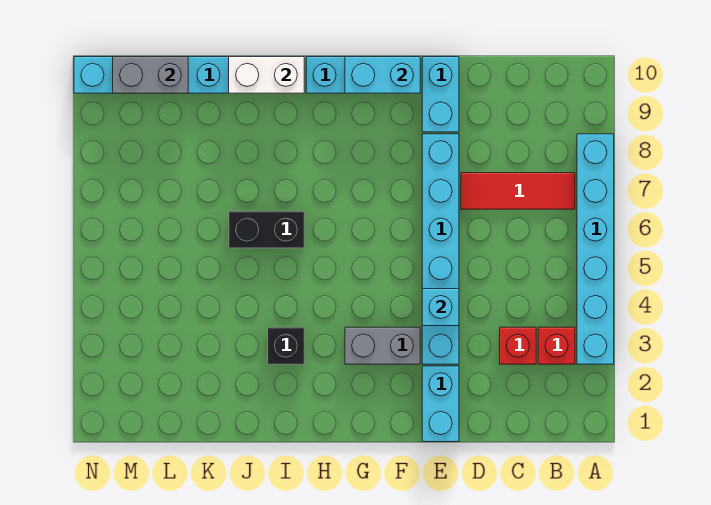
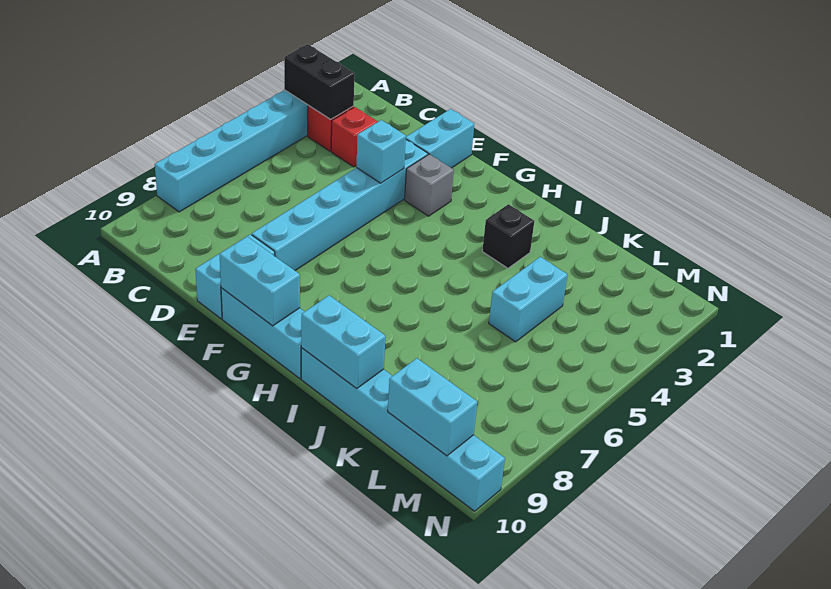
red tile B7:D7 level 1 -> none
grey brick F3:G3 level 1 -> grey brick F3 level 1
black brick I6:J6 level 1 -> black brick A3:B3 level 2
white brick I10:J10 level 2 -> cyan brick I10:J10 level 2
none -> cyan brick K4:K5 level 1
grey brick L10:M10 level 2 -> cyan brick L10:M10 level 2

